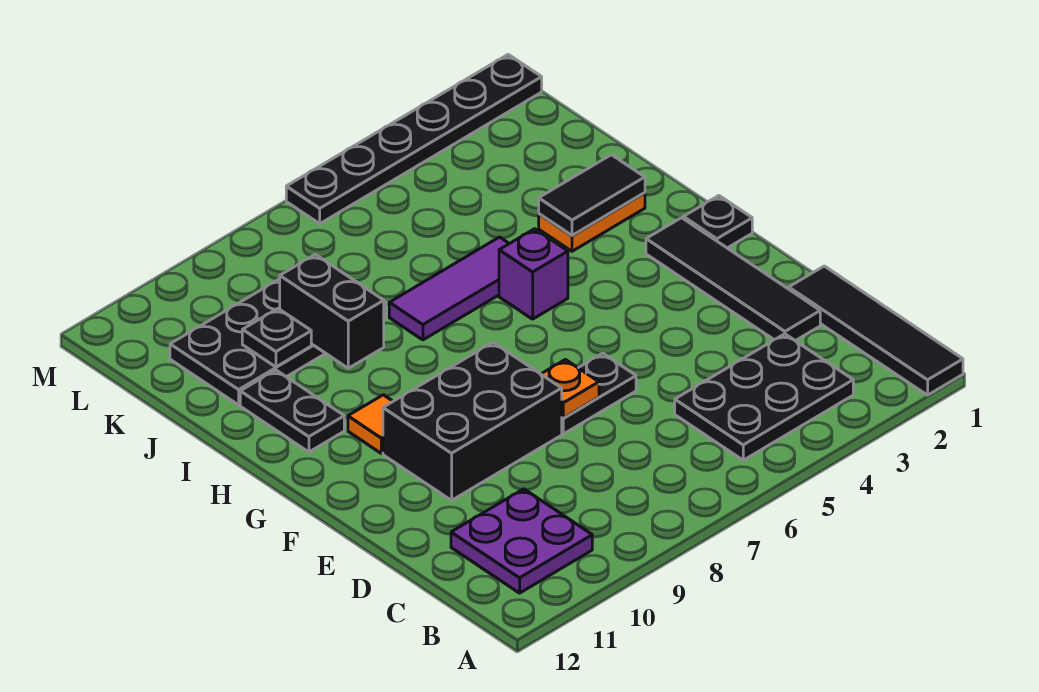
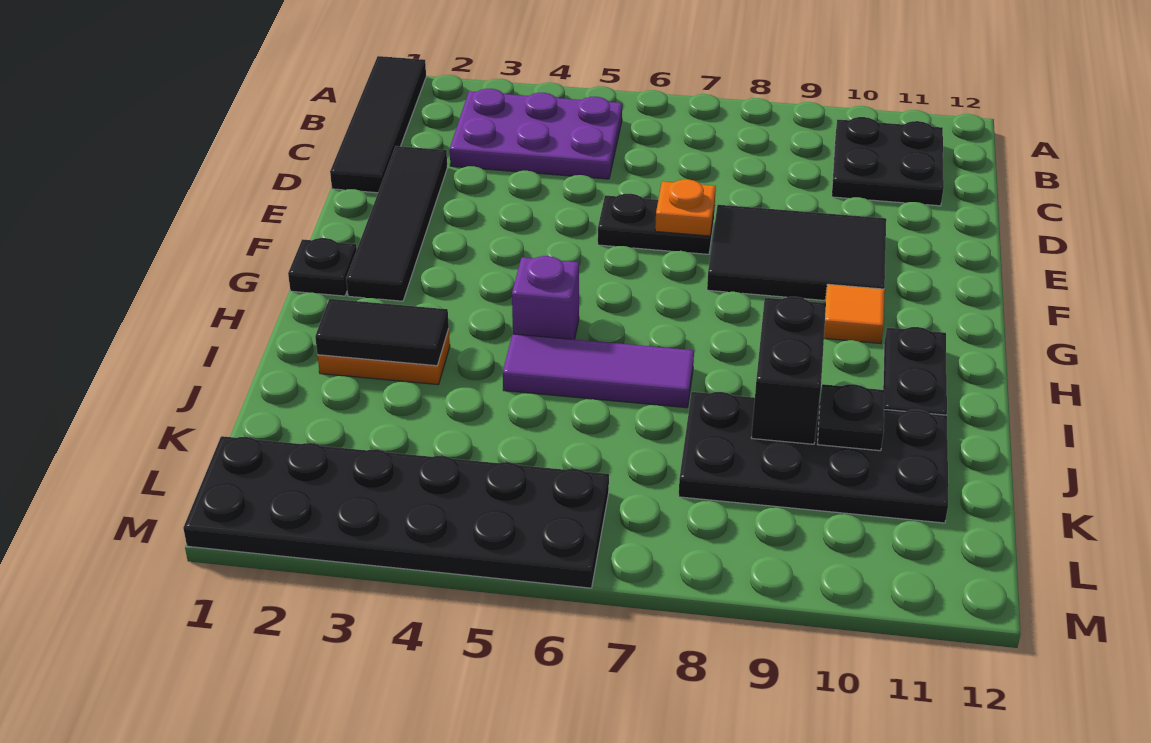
black plate B3:C5 level 1 -> purple plate B3:C5 level 1
purple plate B10:C11 level 1 -> black plate B10:C11 level 1
black brick E8:F10 level 1 -> black tile E8:F10 level 1
black plate M1:M6 level 1 -> black plate L1:M6 level 1

